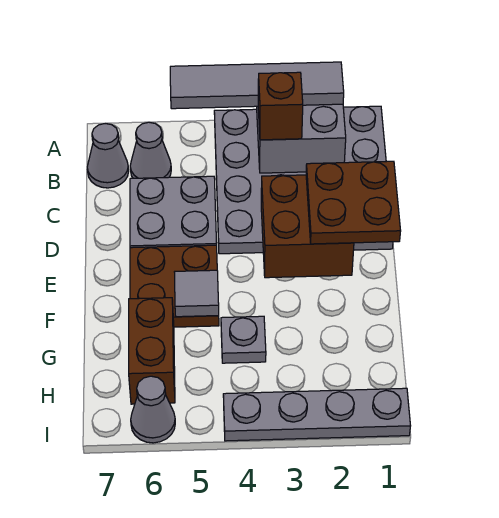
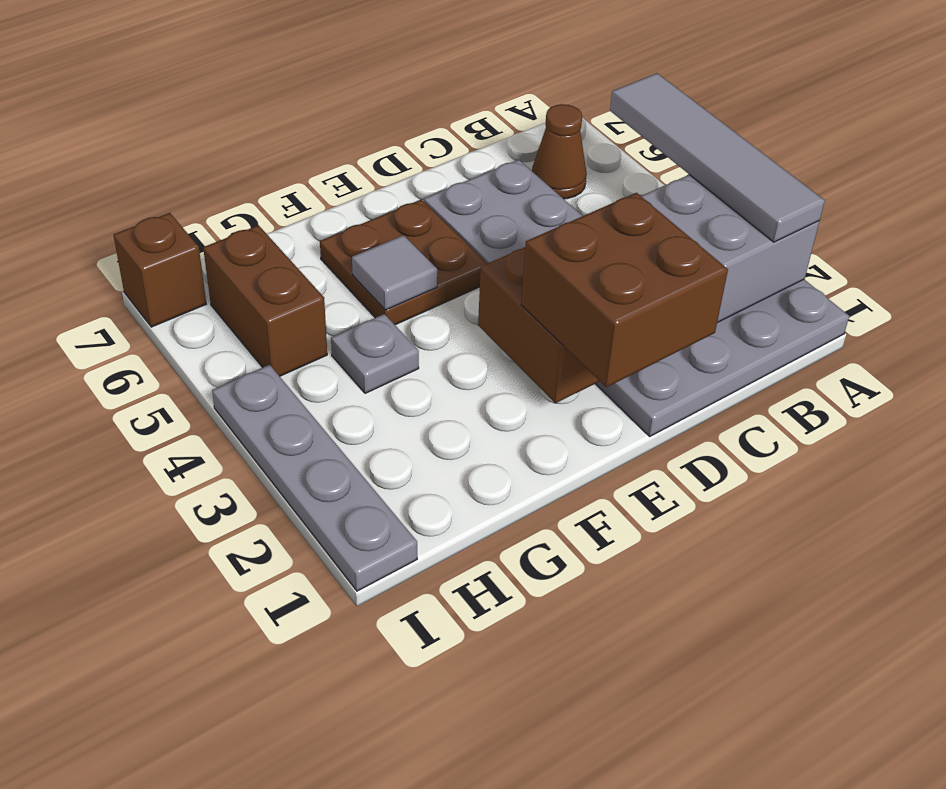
brown brick B3 level 3 -> brown brick I7 level 1
grey cone B6 level 1 -> brown cone B6 level 1
grey cone B7 level 1 -> none
brown plate D1:E2 level 3 -> brown brick D1:E2 level 3
brown brick G6:H6 level 1 -> brown brick H5:H6 level 1
grey cone I6 level 1 -> none

